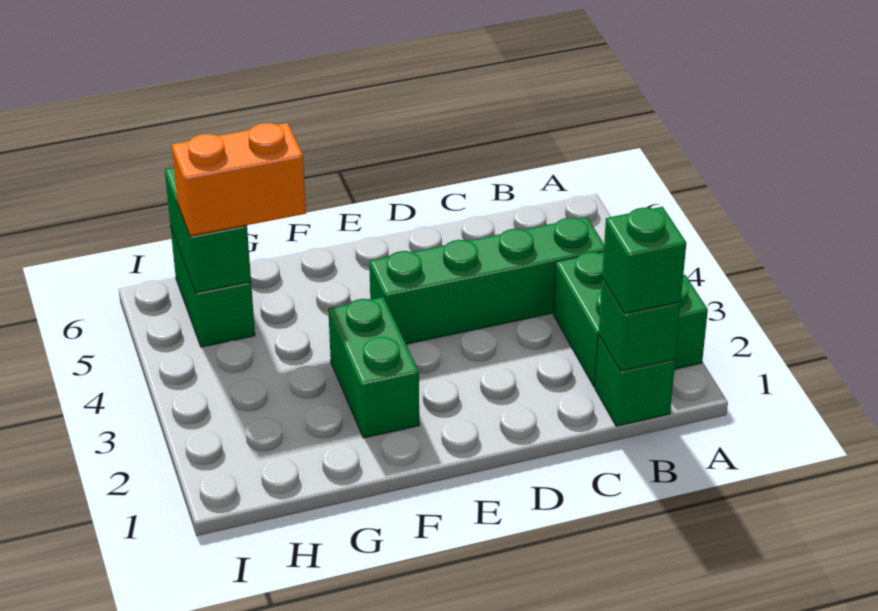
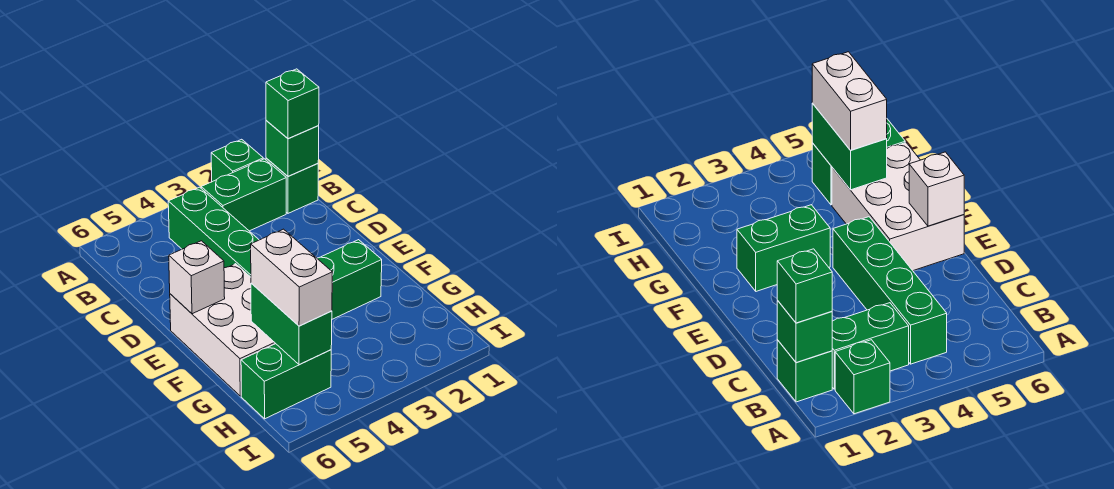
none -> white brick E5:G6 level 1
none -> white brick E6 level 2
orange brick G5:H5 level 3 -> white brick G5:H5 level 3
green brick H5:H6 level 2 -> green brick G5:H5 level 2

